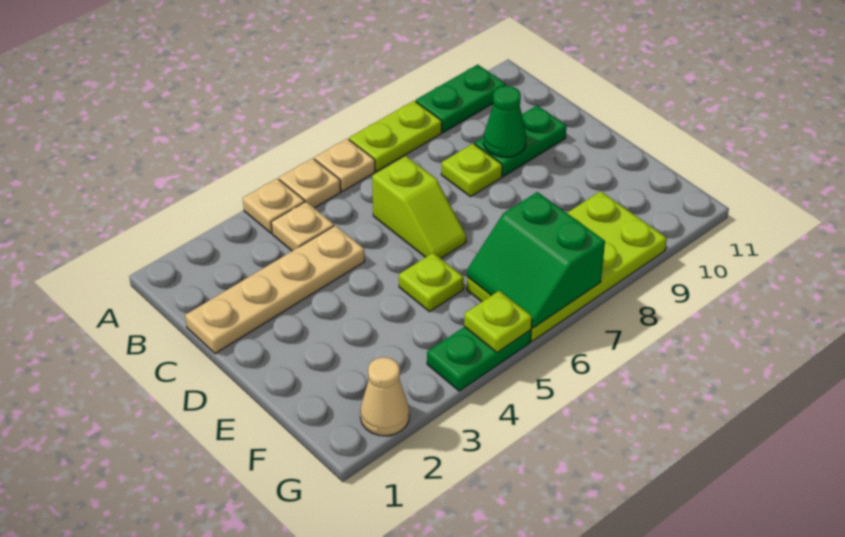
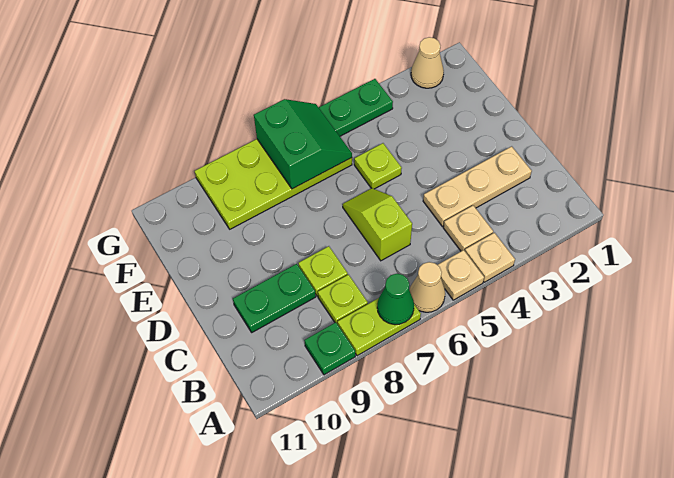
tan plate A6 level 1 -> tan cone A6 level 1
green plate A9:A10 level 1 -> green plate A9 level 1
tan plate C1:C4 level 1 -> tan plate C2:C4 level 1
green cone C9 level 2 -> green cone A7 level 2
lime plate G5 level 2 -> lime plate B8 level 1

